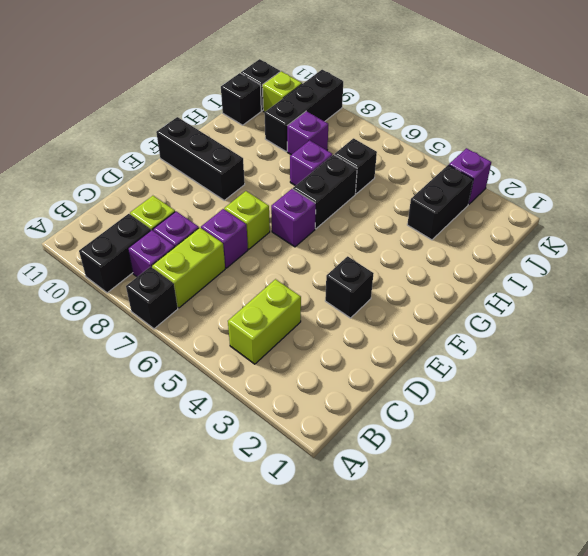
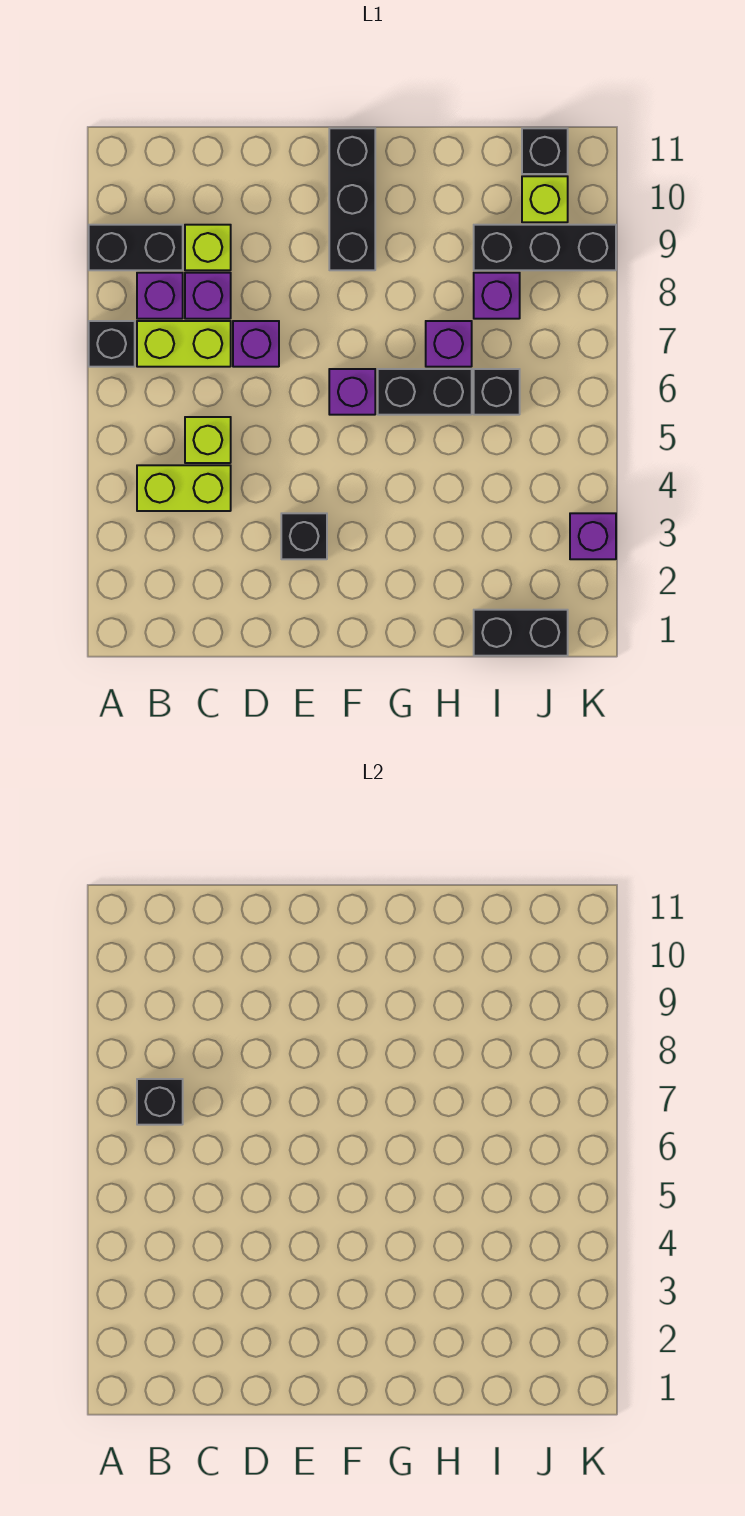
lime brick E7 level 1 -> lime brick C5 level 1
black brick I3:J3 level 1 -> black brick I1:J1 level 1
black brick I11 level 1 -> black brick B7 level 2

